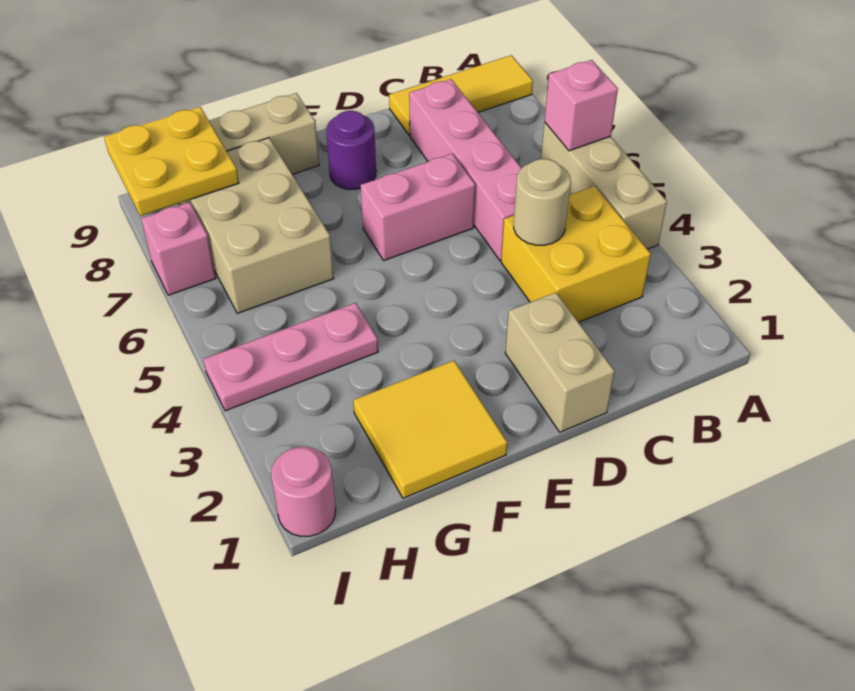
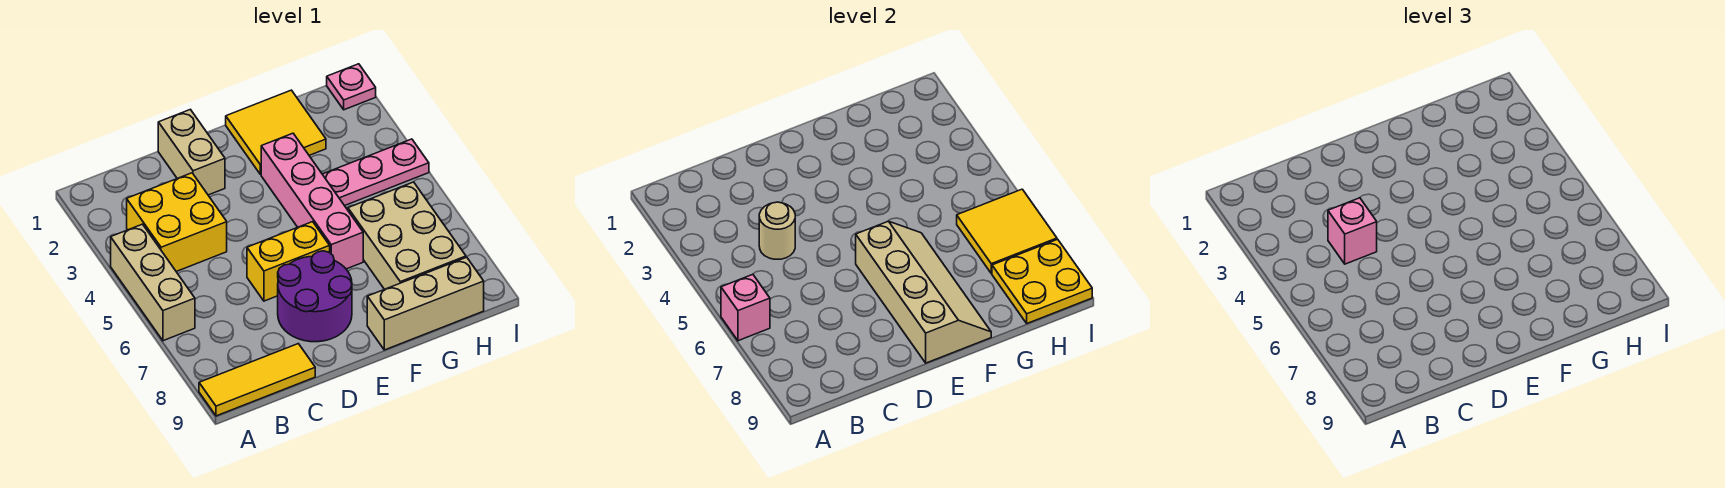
pink brick C5:C8 level 1 -> pink brick F3:F6 level 1
pink brick D6:E6 level 1 -> yellow brick D6:E6 level 1
none -> tan slope E6:F9 level 2 top E
purple round brick E8 level 1 -> purple round brick D7:E8 level 1
none -> yellow tile H6:I7 level 2
pink round brick I1 level 1 -> pink plate I1 level 1
pink brick I7 level 1 -> pink brick C4 level 3

